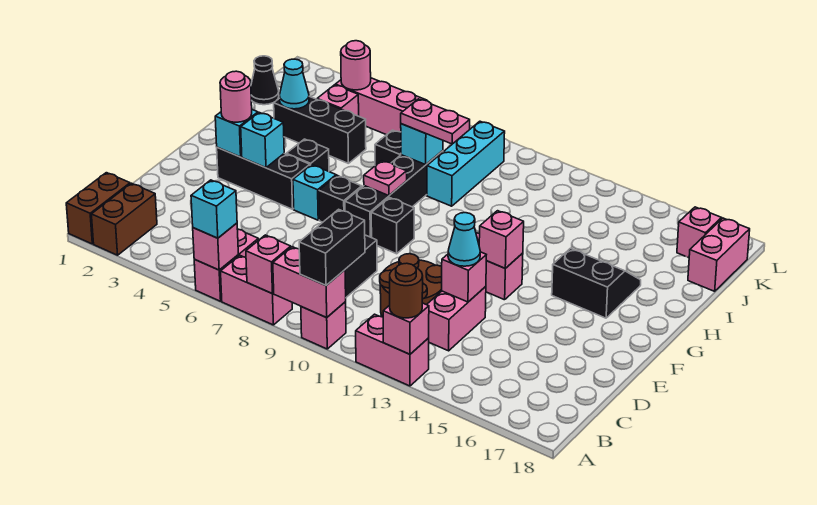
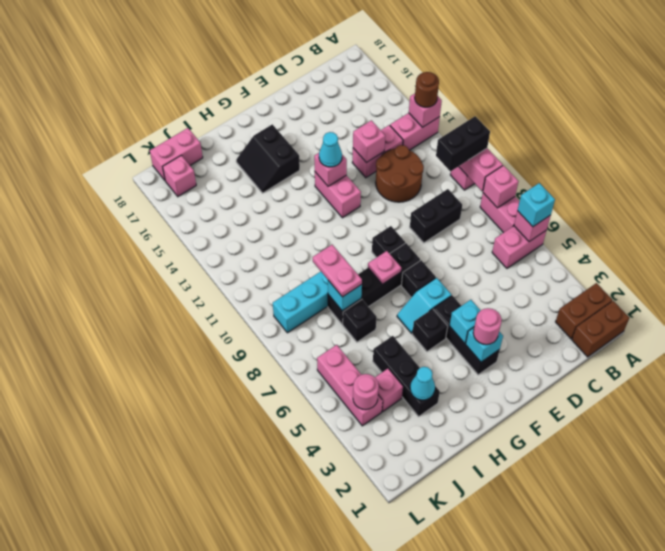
pink brick A12:A13 level 1 -> pink brick A13:B13 level 1
cyan cone D13 level 3 -> cyan cone F13 level 3
black cone J1 level 1 -> none

